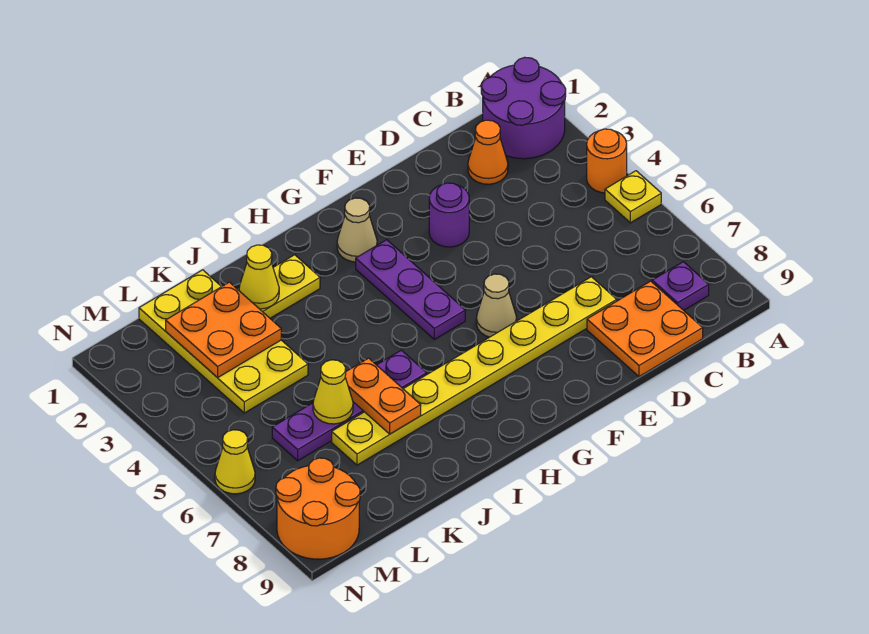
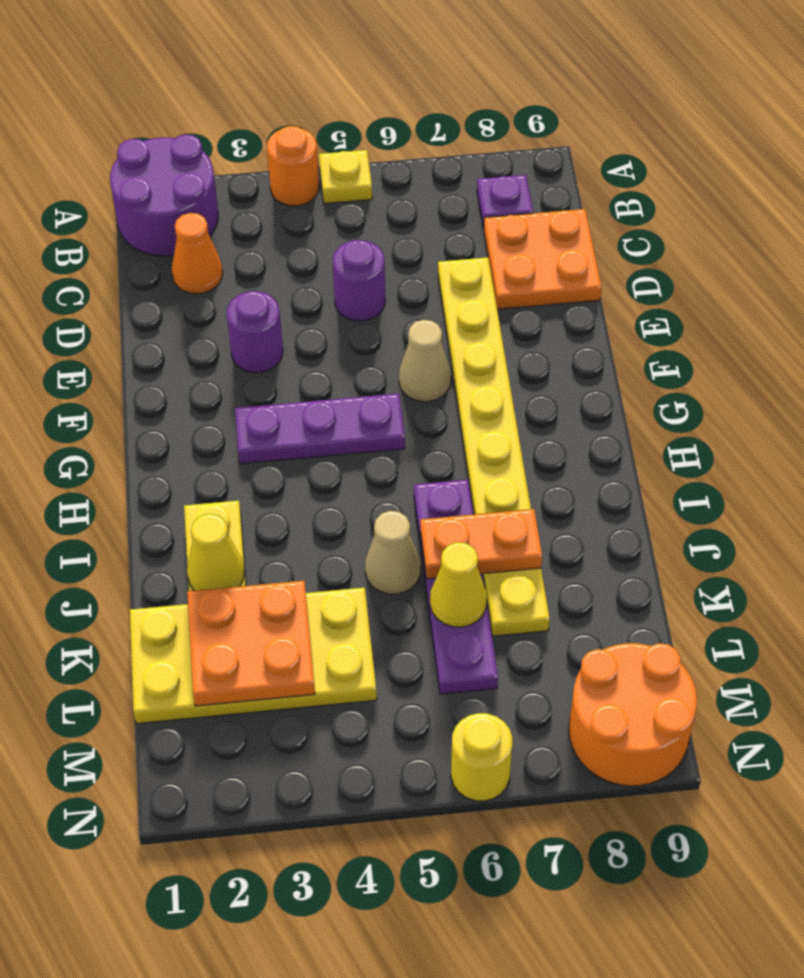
none -> purple round brick D5 level 1
tan cone G2 level 1 -> tan cone J5 level 1
yellow cone N6 level 1 -> yellow round brick N6 level 1

